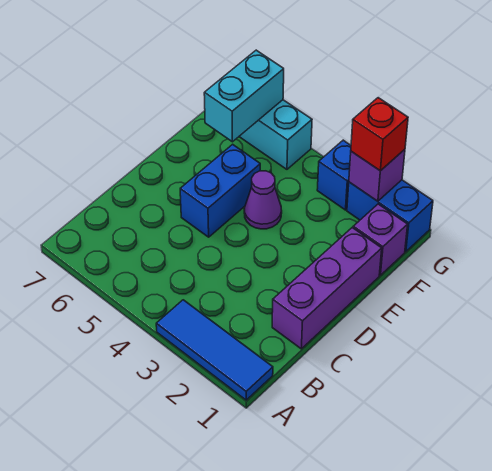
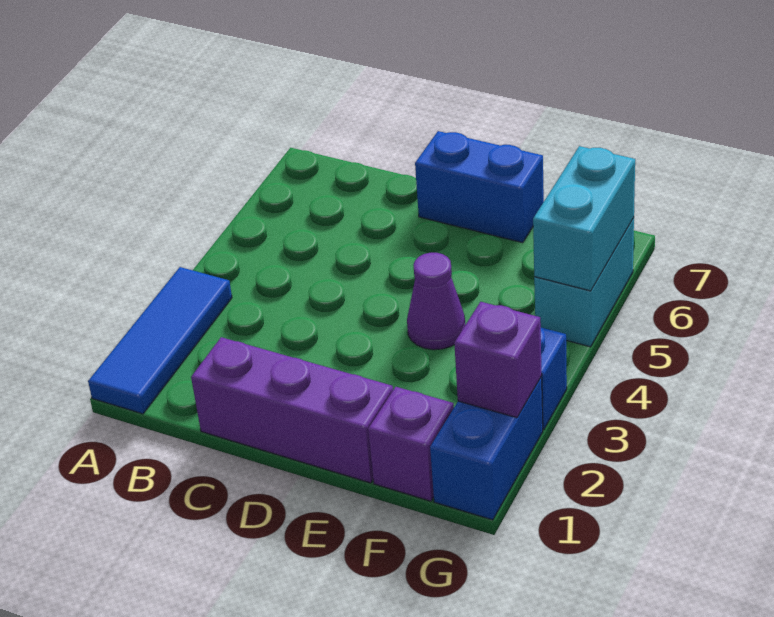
blue brick D5:E5 level 1 -> blue brick D7:E7 level 1
cyan brick F6:G6 level 2 -> cyan brick G5:G6 level 2
red brick G2 level 3 -> none

